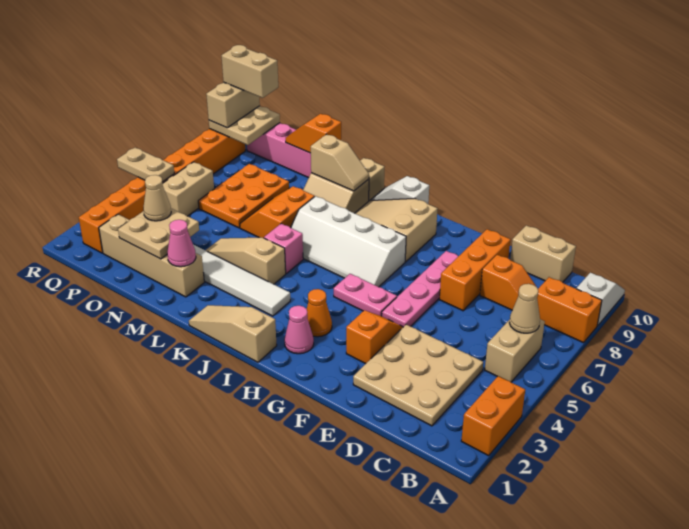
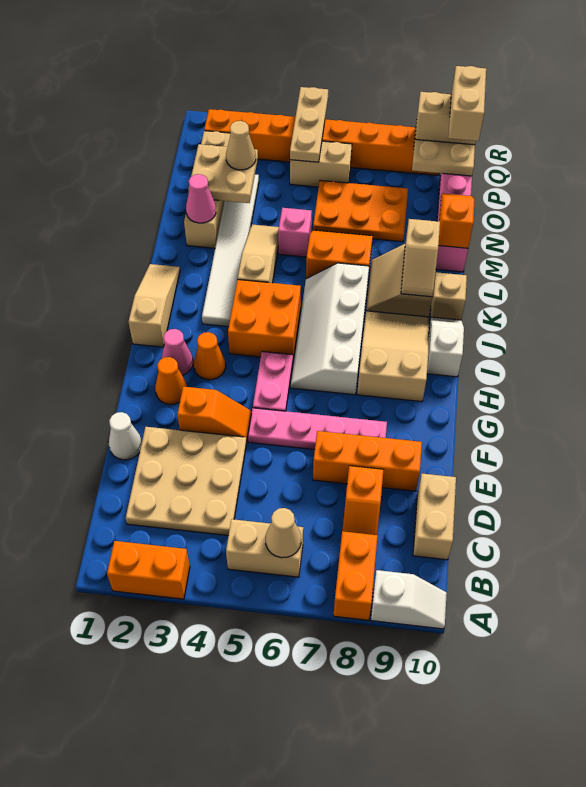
none -> white cone E1 level 1
none -> orange cone G2 level 1
none -> orange brick I4:J5 level 1
pink brick K5 level 1 -> pink brick M5 level 1
tan plate Q5:R5 level 2 -> tan plate P5:R5 level 2

